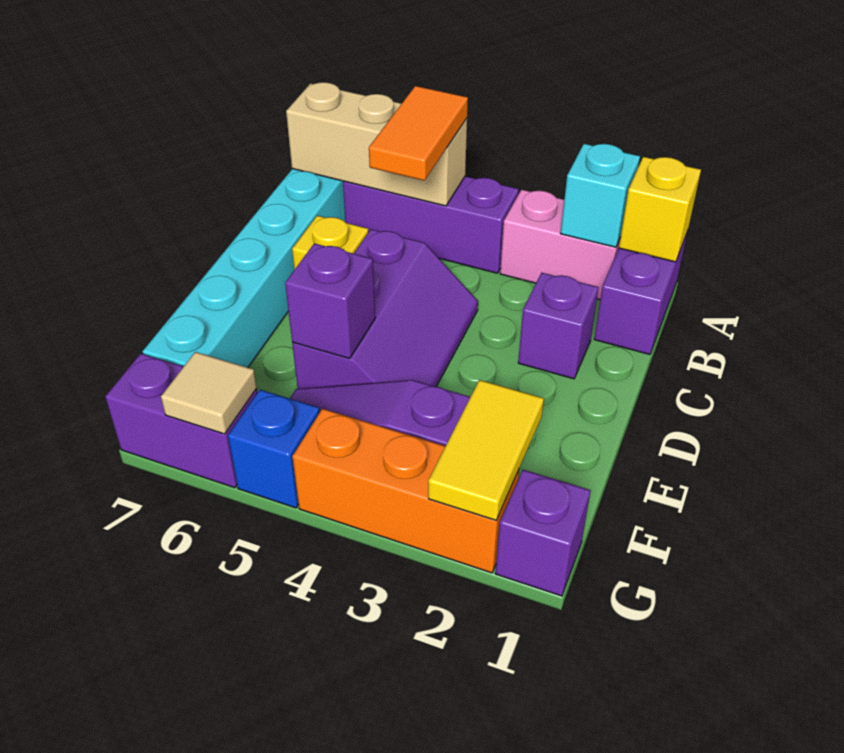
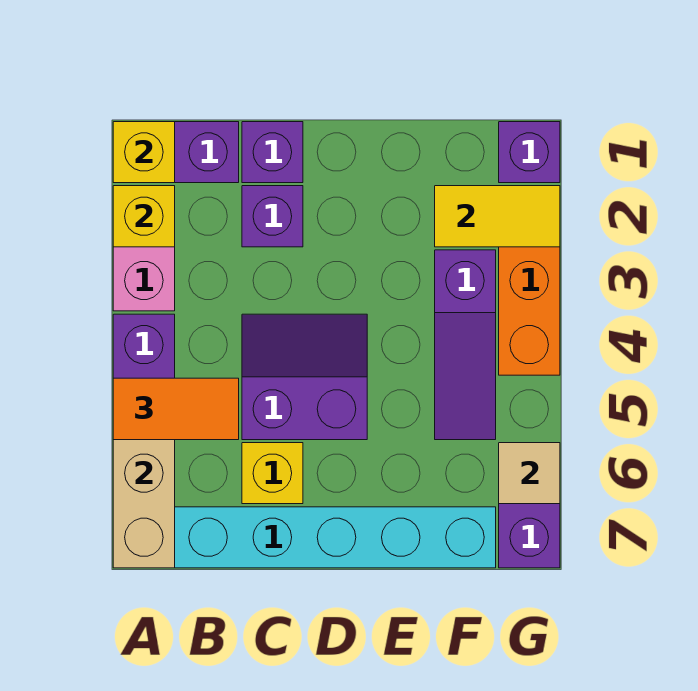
cyan brick A2 level 2 -> yellow brick A2 level 2
purple slope C4:E5 level 1 top 5 -> purple slope C4:D5 level 1 top 5
purple brick E5 level 2 -> purple brick C1 level 1
blue brick G5 level 1 -> none

